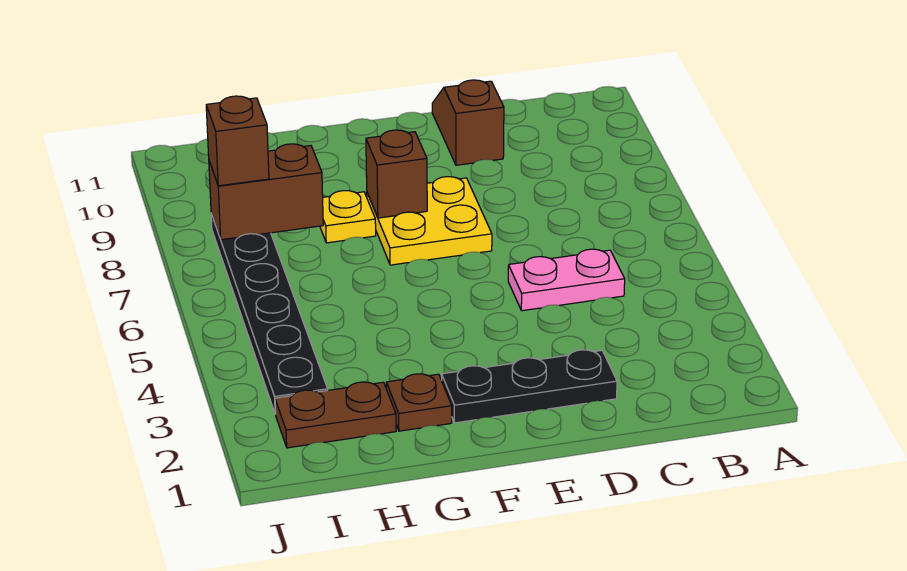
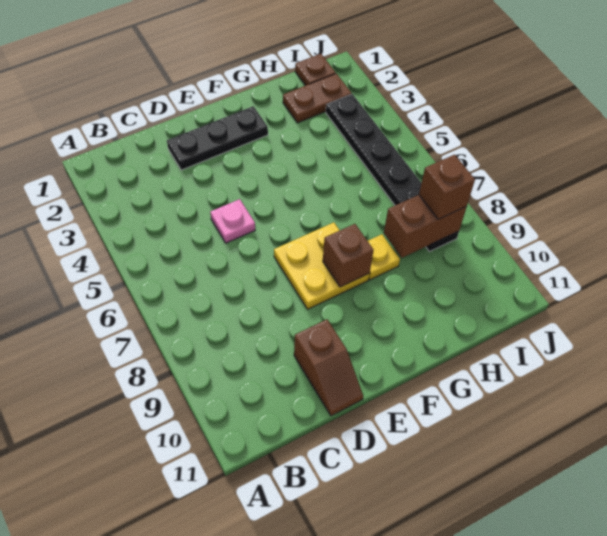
pink plate C5:D5 level 1 -> pink plate D5 level 1
brown plate G2 level 1 -> brown plate I1 level 1

